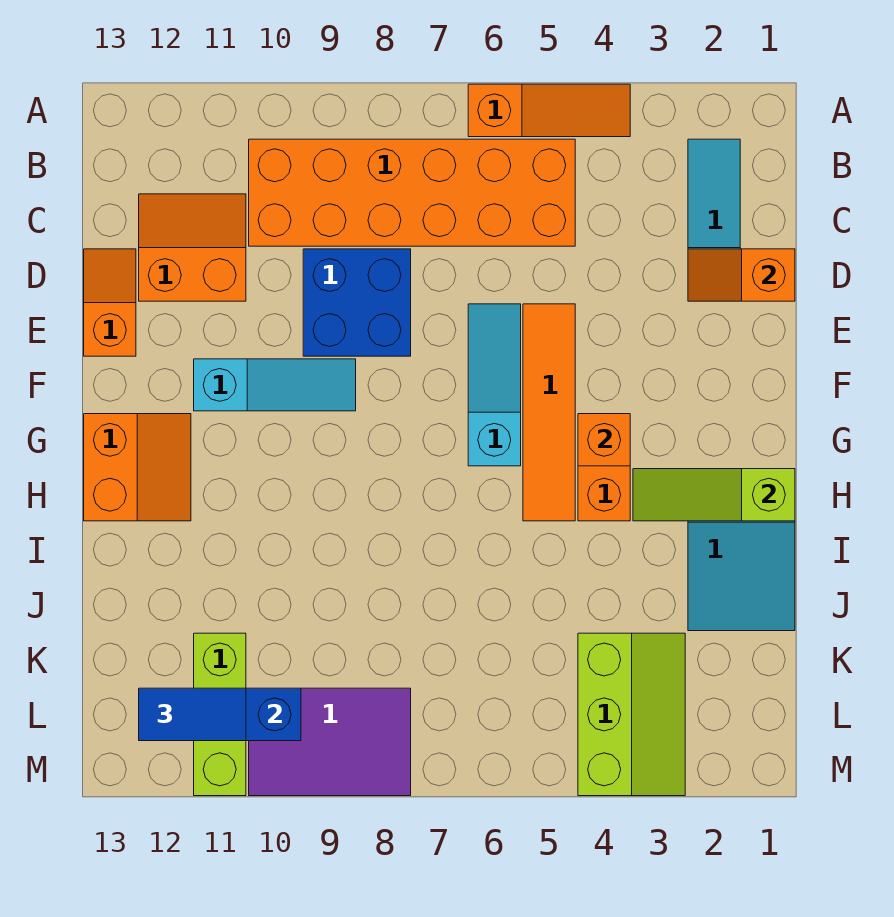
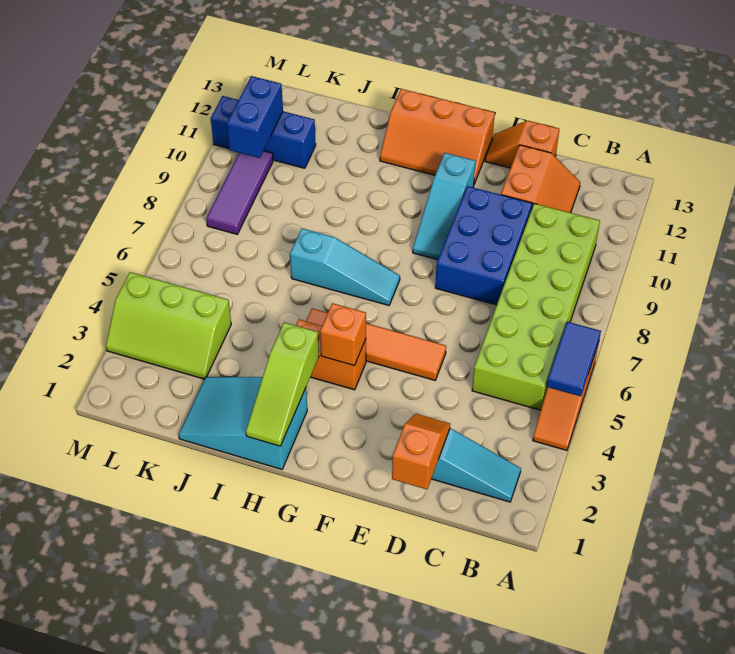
orange brick B5:C10 level 1 -> lime brick B5:C10 level 1
blue brick D8:E9 level 1 -> blue brick D8:E10 level 1
orange slope D13:E13 level 1 top E -> orange slope D13:E13 level 1 top D
cyan slope E6:G6 level 1 top G -> cyan slope G7:I7 level 1 top I
orange slope G12:H13 level 1 top 13 -> orange slope F12:H13 level 1 top 13
lime slope H1:H3 level 2 top 1 -> lime slope H1:H3 level 2 top 3
lime brick K11:M11 level 1 -> blue brick K11:M11 level 1
purple tile L8:M10 level 1 -> purple tile L8:L10 level 1
blue tile L11:L12 level 3 -> blue tile A5:A6 level 2

